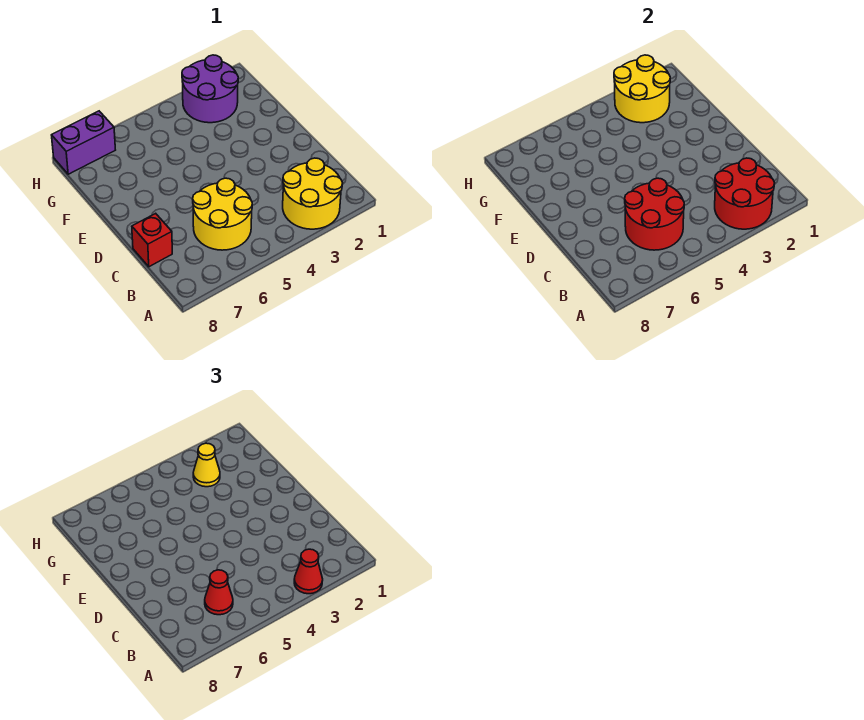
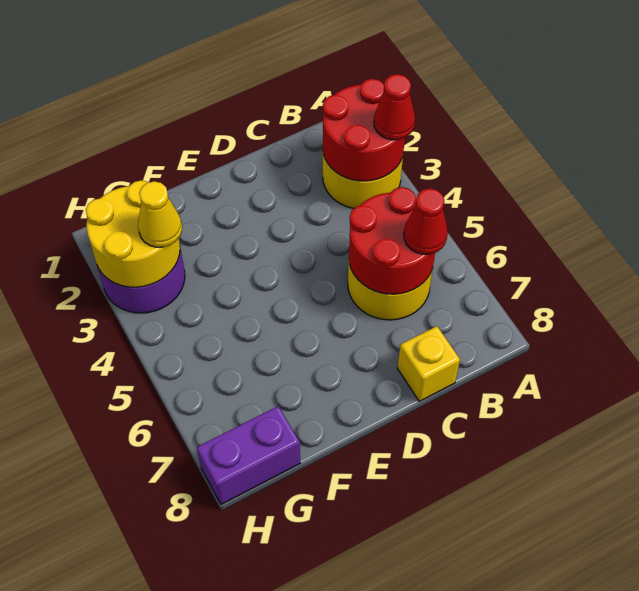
red brick C8 level 1 -> yellow brick C8 level 1
purple brick H7:H8 level 1 -> purple brick G8:H8 level 1

